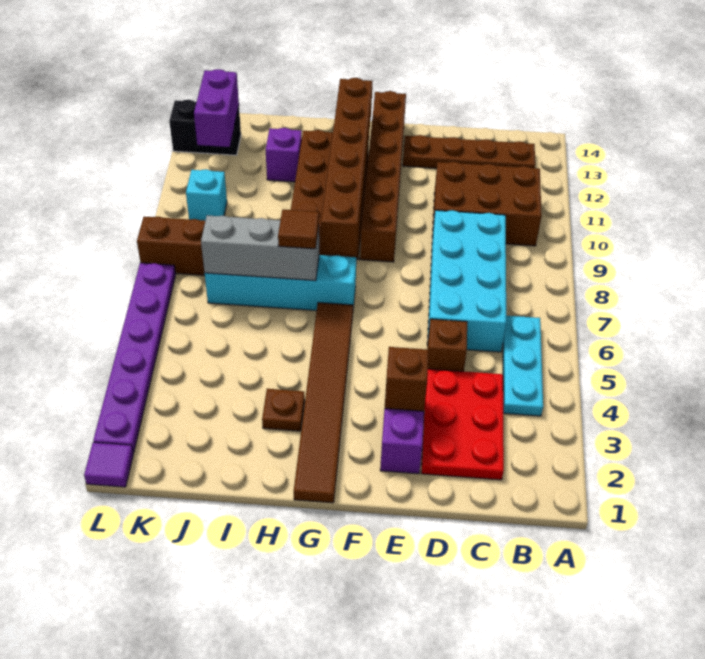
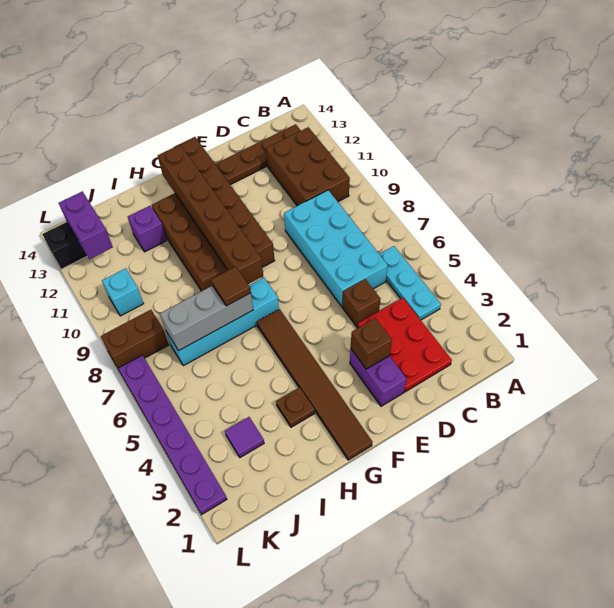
brown brick B10:D11 level 1 -> brown brick B10:C12 level 1
purple tile L1 level 1 -> purple tile J3 level 1

